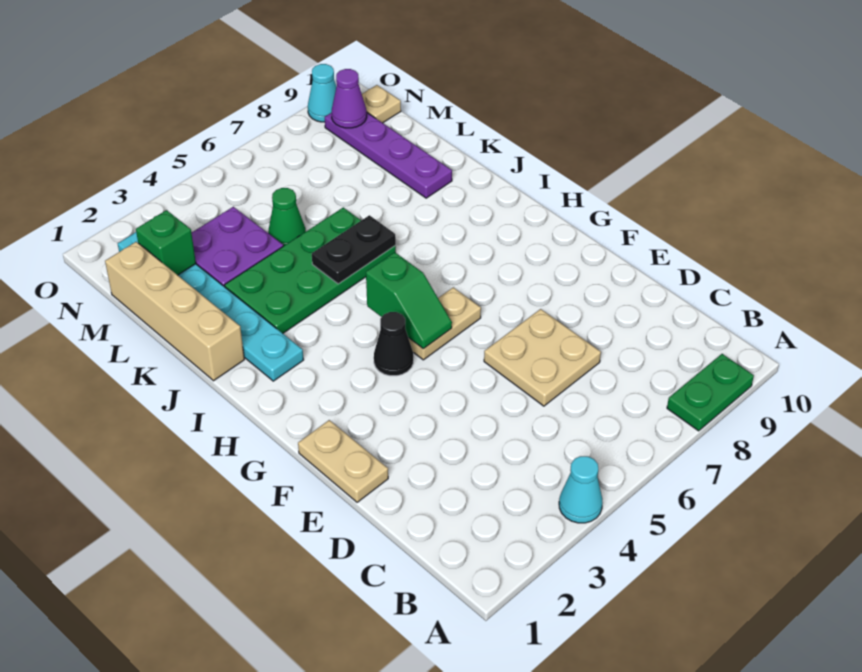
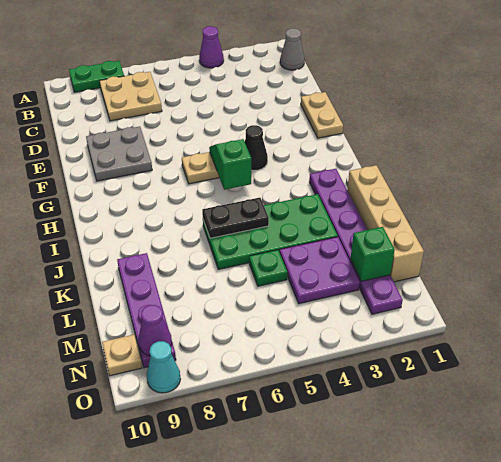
cyan cone A4 level 1 -> purple cone A4 level 1
none -> grey cone B1 level 1
tan plate D6:E7 level 1 -> tan plate B7:C8 level 1
none -> grey plate E8:F9 level 1
cyan plate I2:N2 level 1 -> purple plate I2:N2 level 1
green cone L5 level 1 -> green plate L5 level 1

